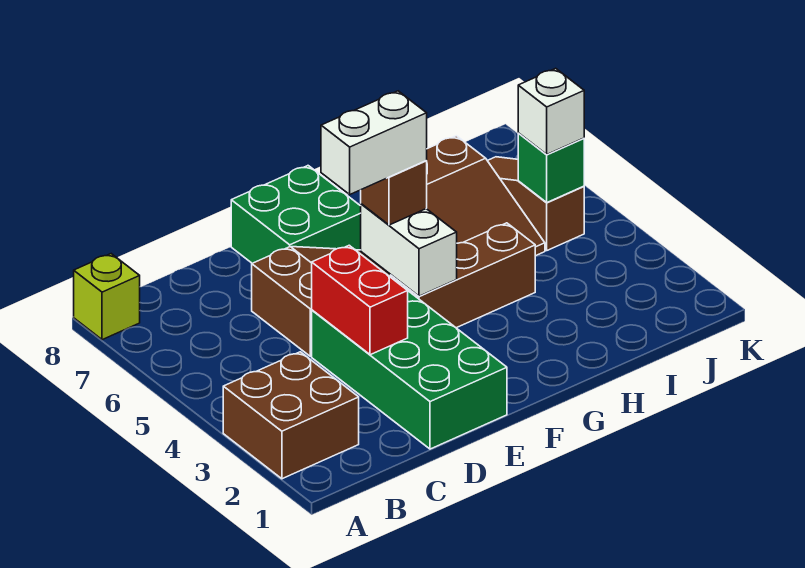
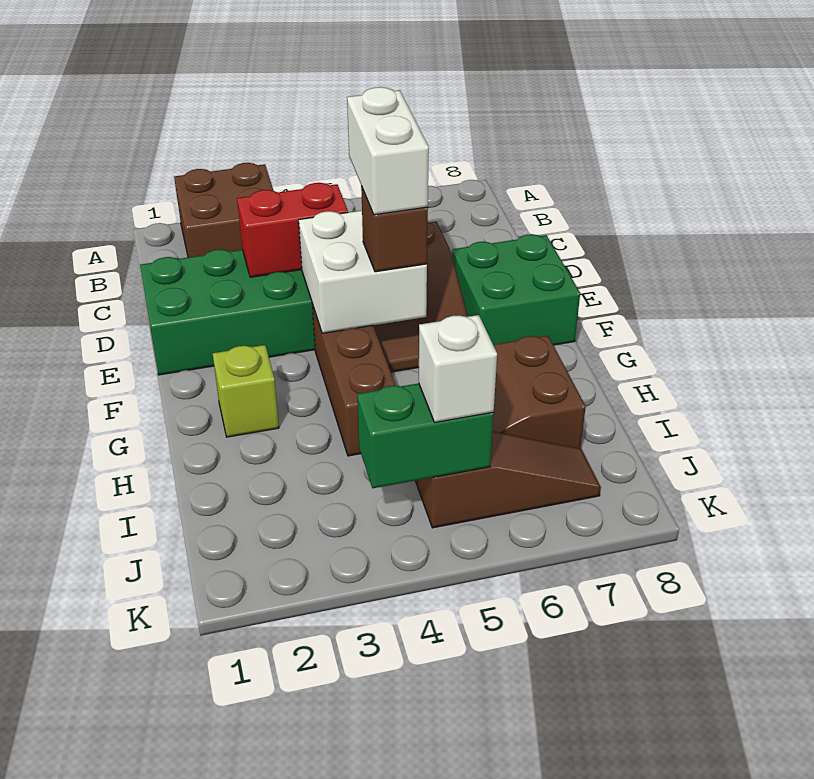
lime brick A8 level 1 -> lime brick G2 level 1
white brick F4:F5 level 2 -> white brick E4:F5 level 2
green brick J5 level 2 -> green brick J4:J5 level 2

